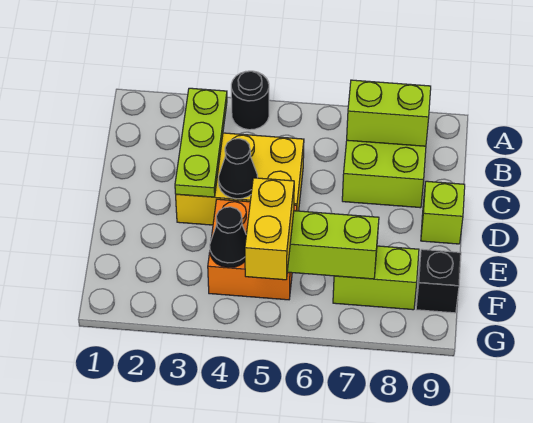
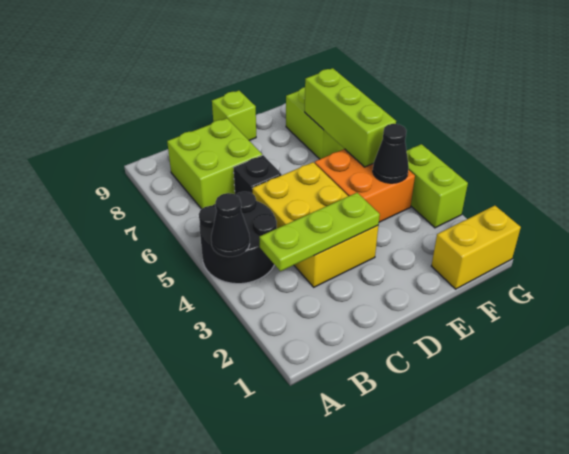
black round brick A4 level 1 -> black round brick A4:B5 level 1
lime brick B7:B8 level 2 -> lime brick G3:G4 level 1
black cone D4 level 2 -> black cone A4 level 2
yellow brick F5:G5 level 3 -> yellow brick F1:G1 level 1
black brick F9 level 1 -> black brick C6 level 1

